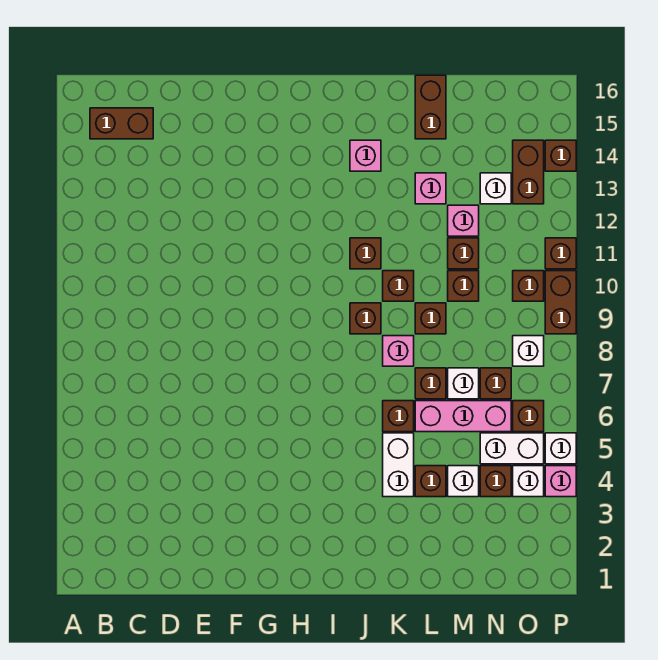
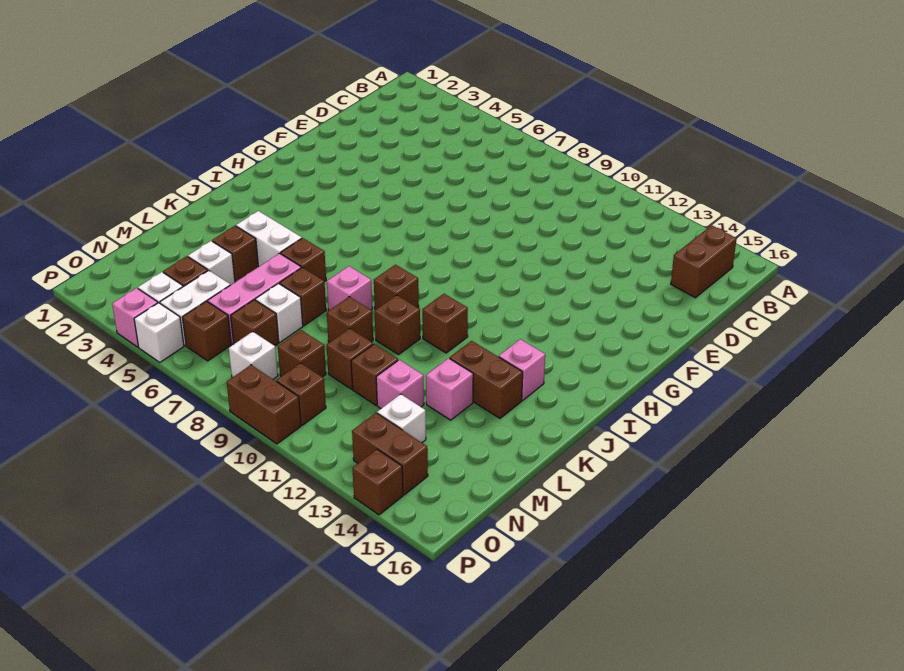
brown brick L15:L16 level 1 -> brown brick K13:K14 level 1
brown brick P11 level 1 -> brown brick N9 level 1

